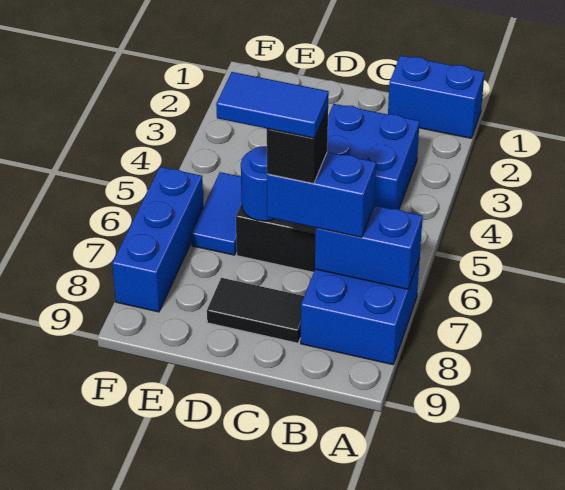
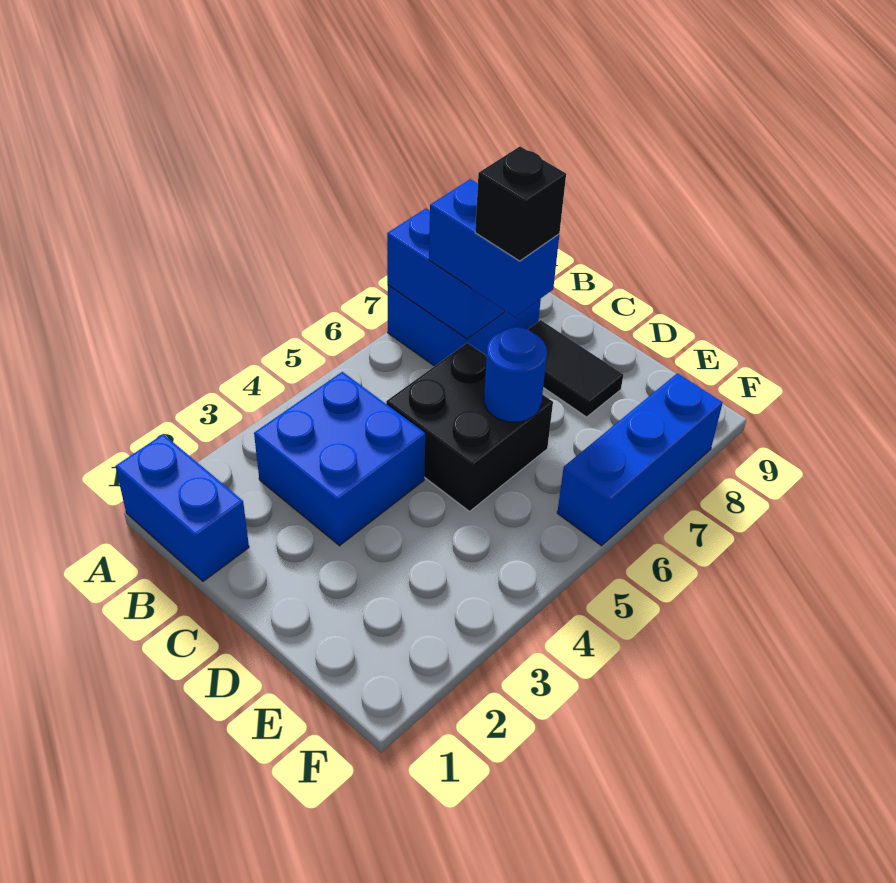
blue tile C7:D7 level 5 -> none
blue tile E5:E6 level 1 -> none

